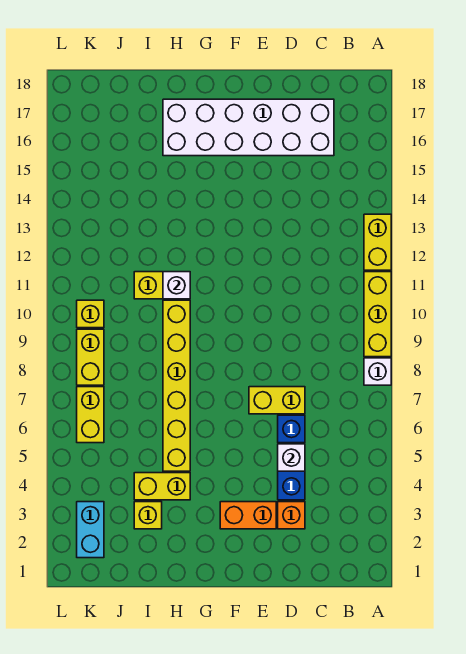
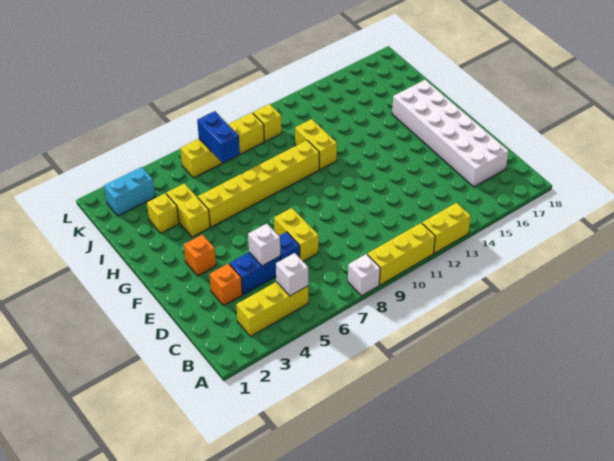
none -> yellow brick B3:B5 level 1
orange brick E3:F3 level 1 -> orange brick F3 level 1
white brick H11 level 2 -> white brick B5 level 2
none -> blue brick J7:K7 level 2

